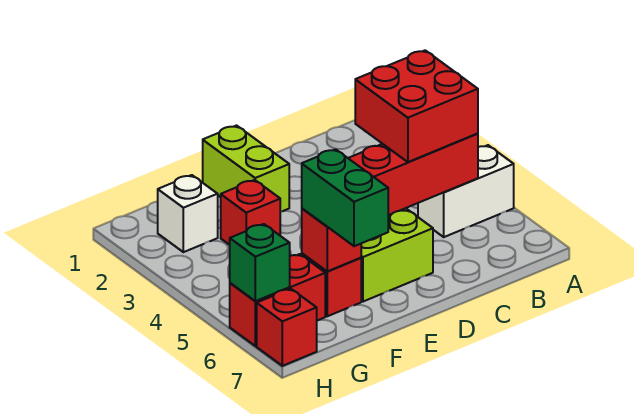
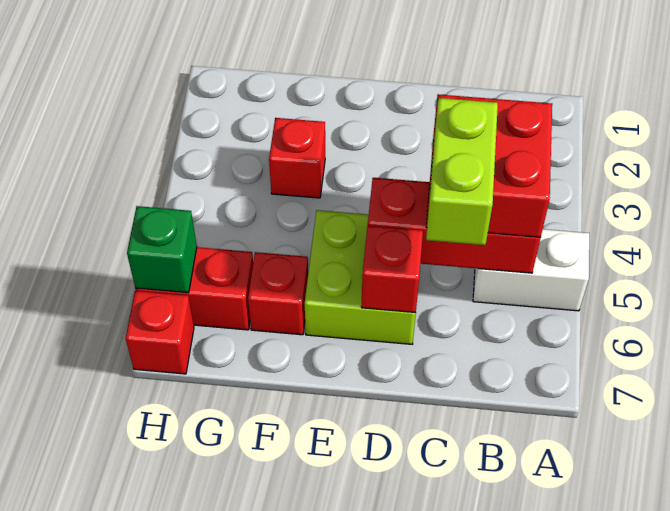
lime brick E1:E2 level 1 -> lime brick C5:C6 level 4
red brick F6 level 2 -> red brick D6 level 2
green brick F6:F7 level 3 -> none
white brick G2 level 1 -> none

